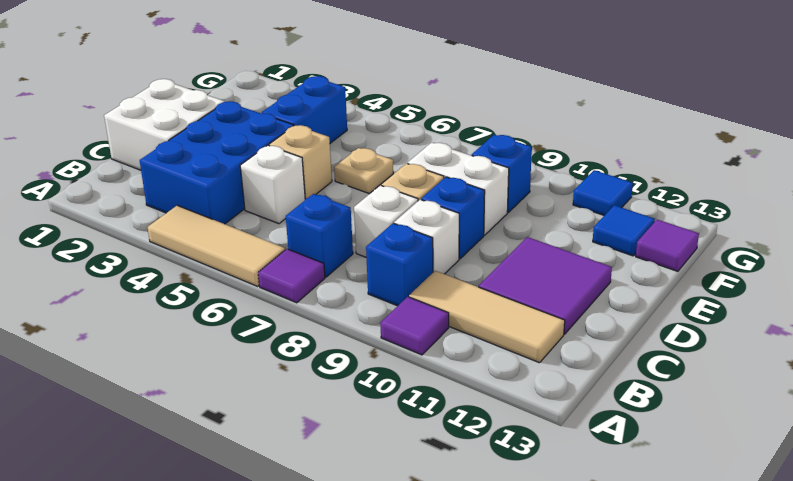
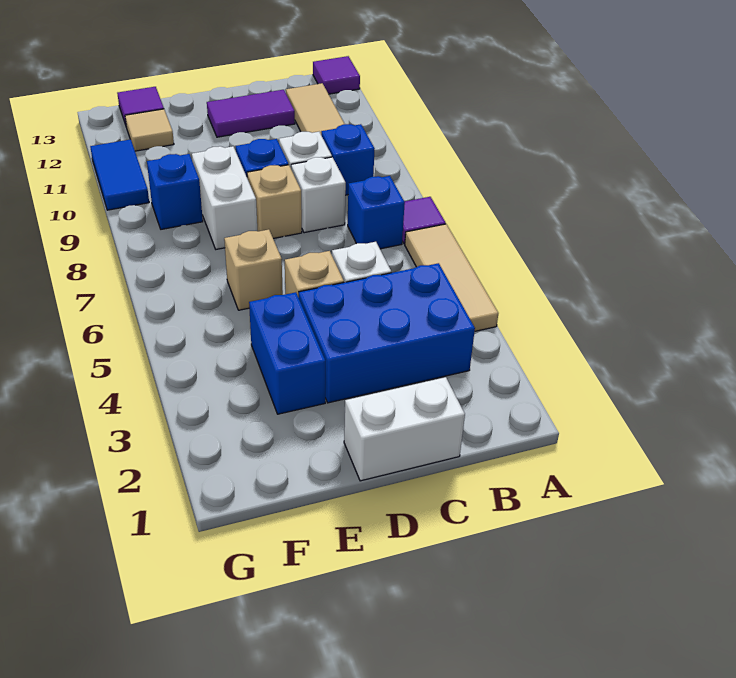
purple tile A10 level 1 -> purple tile A13 level 1
white brick C1:D2 level 1 -> white brick C1:D1 level 1
purple tile C11:D12 level 1 -> purple tile C12:D12 level 1
blue brick E4:F4 level 1 -> blue brick E3:E4 level 1
tan plate E6 level 1 -> tan brick E6 level 1
blue tile F12 level 1 -> tan tile F12 level 1
blue tile G11 level 1 -> blue tile G10:G11 level 1

